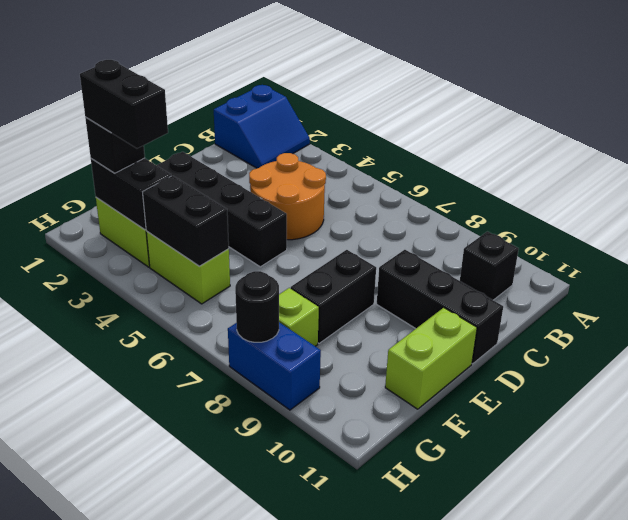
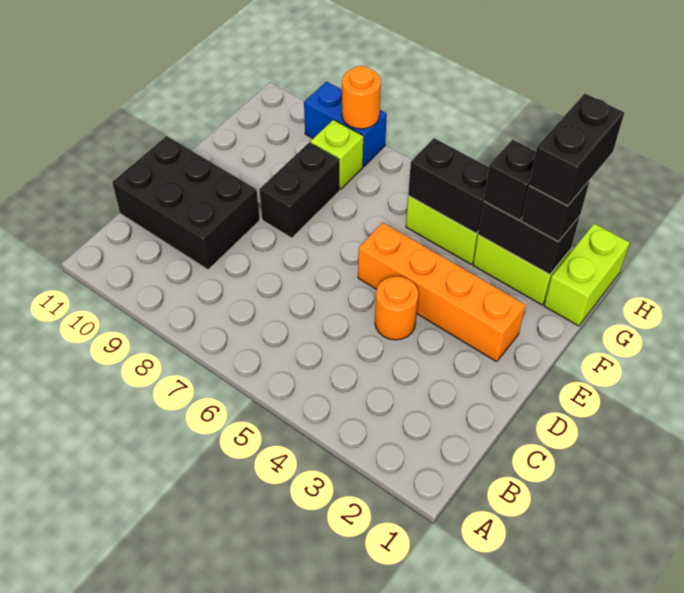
blue slope A1:B2 level 1 top 1 -> none
black brick B10 level 1 -> black brick G3 level 3
orange round brick C4:D5 level 1 -> orange round brick D4 level 1
black brick D9:D11 level 1 -> black brick C9:D11 level 1
black brick E2:E5 level 1 -> orange brick E2:E5 level 1
lime brick E11:F11 level 1 -> lime brick G1:H1 level 1
black brick G2:G3 level 4 -> black brick G2:H2 level 4
black round brick H8 level 2 -> orange round brick H8 level 2

